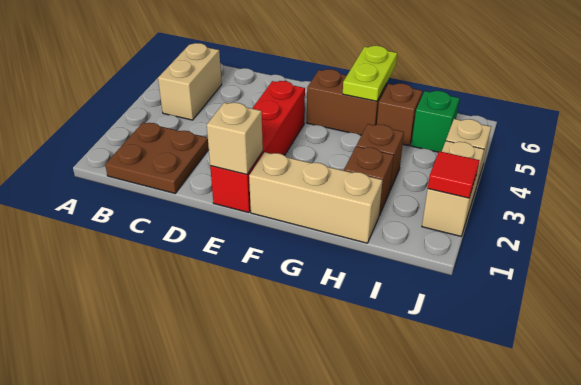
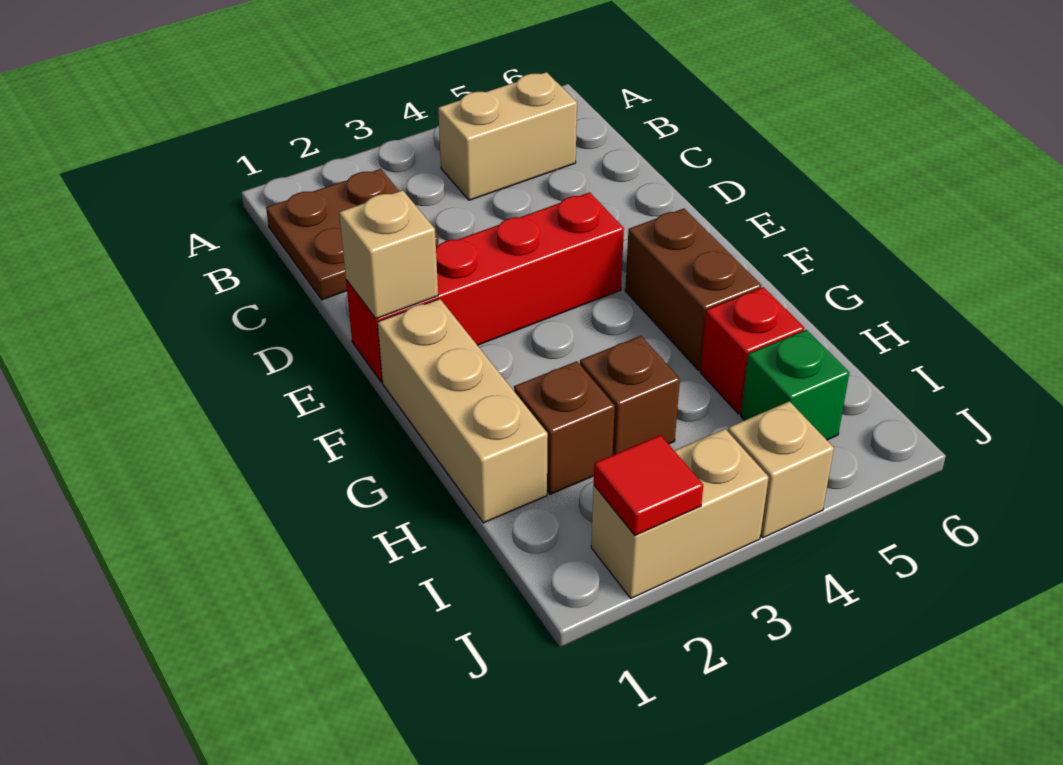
lime plate G5:G6 level 2 -> none
brown brick H5 level 1 -> red brick H5 level 1

